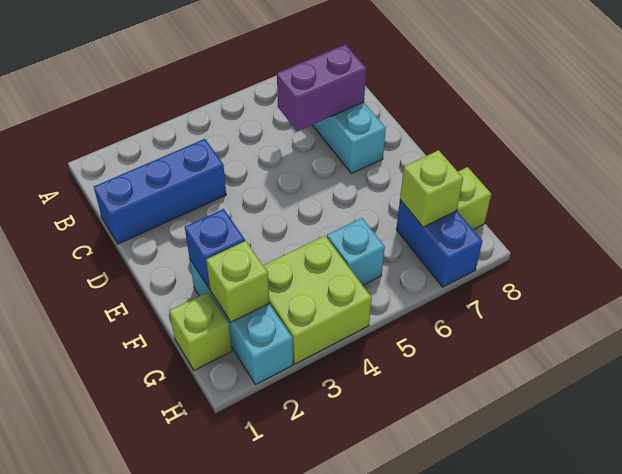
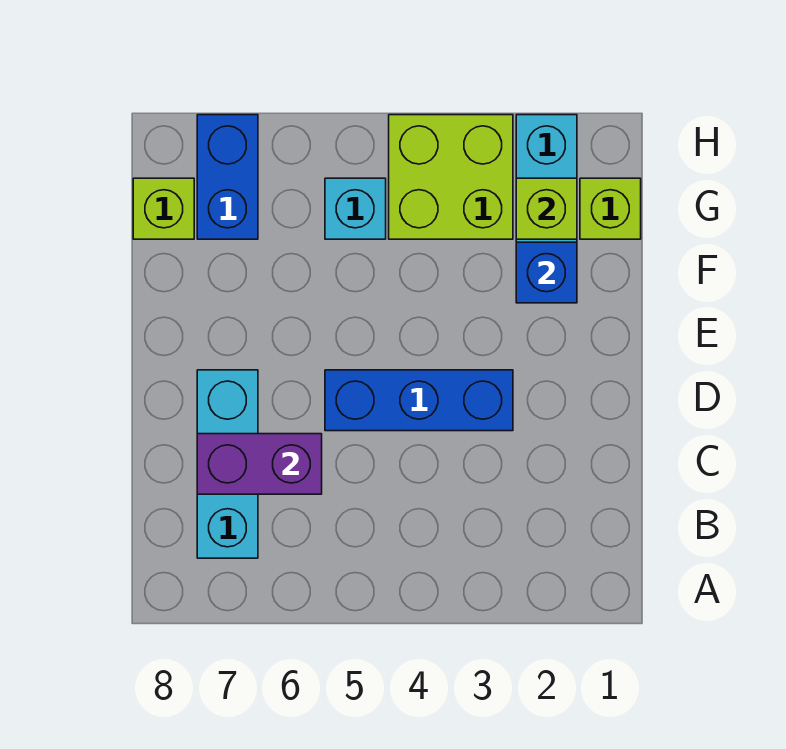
blue brick C1:C3 level 1 -> blue brick D3:D5 level 1
lime brick G7 level 2 -> none

